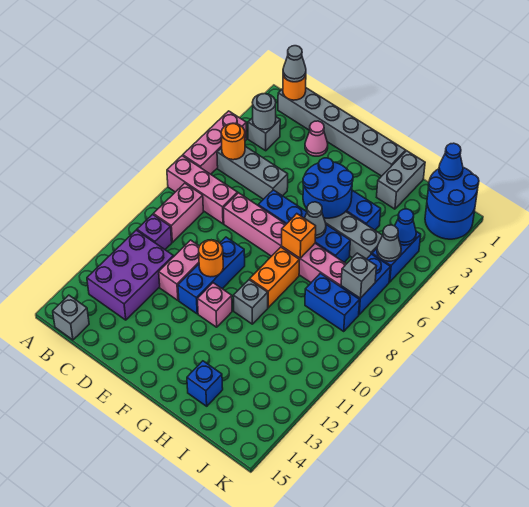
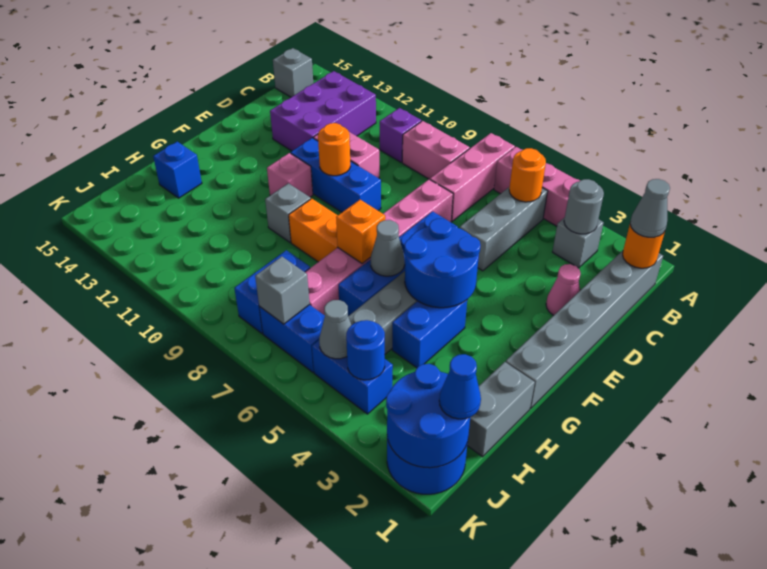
purple brick B11:C13 level 1 -> purple brick B12:D13 level 1
grey brick H1:H2 level 1 -> grey brick H1:I1 level 1
blue cone J4 level 2 -> blue round brick J4 level 2

